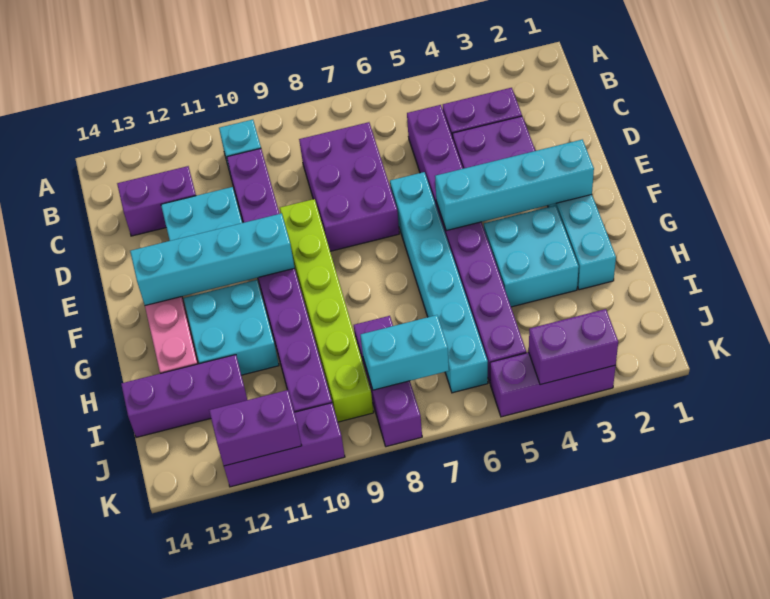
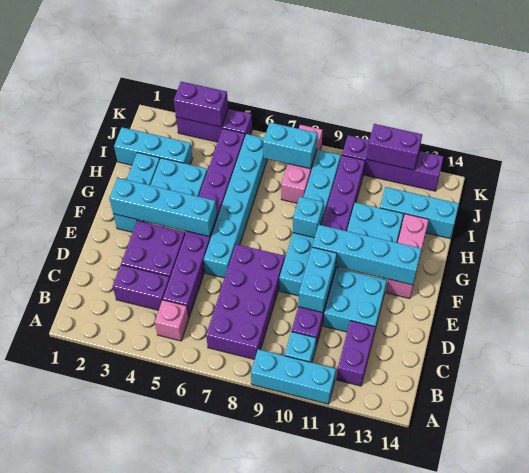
none -> cyan brick A9:A11 level 1
none -> pink brick B5 level 1
purple brick C7:E8 level 1 -> purple brick B7:E8 level 1
purple brick C12:C13 level 1 -> purple brick B12:C12 level 1
none -> cyan brick D10:E10 level 2
lime brick E9:J9 level 1 -> cyan brick E9:J9 level 1
none -> cyan brick G9 level 2
none -> cyan brick I1:I3 level 1
purple brick I8:K8 level 1 -> pink brick I8:K8 level 1
purple brick I12:I14 level 1 -> cyan brick I12:I14 level 1
purple brick K10:K12 level 1 -> purple brick K10:K13 level 1

